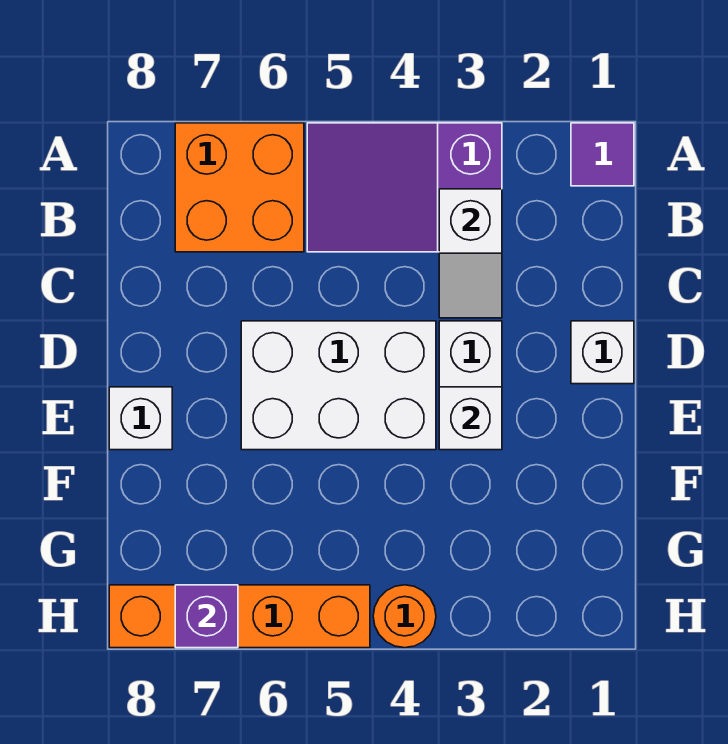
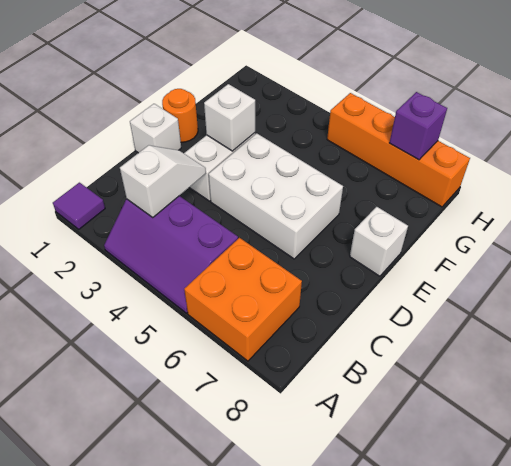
purple slope A3:B5 level 1 top 3 -> purple slope A3:B5 level 1 top B
orange round brick H4 level 1 -> orange round brick E1 level 1

